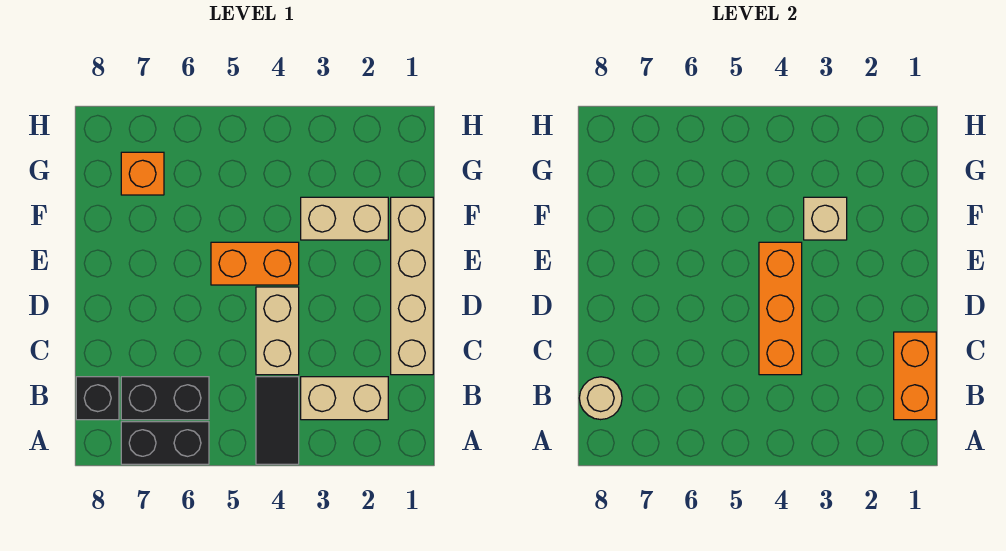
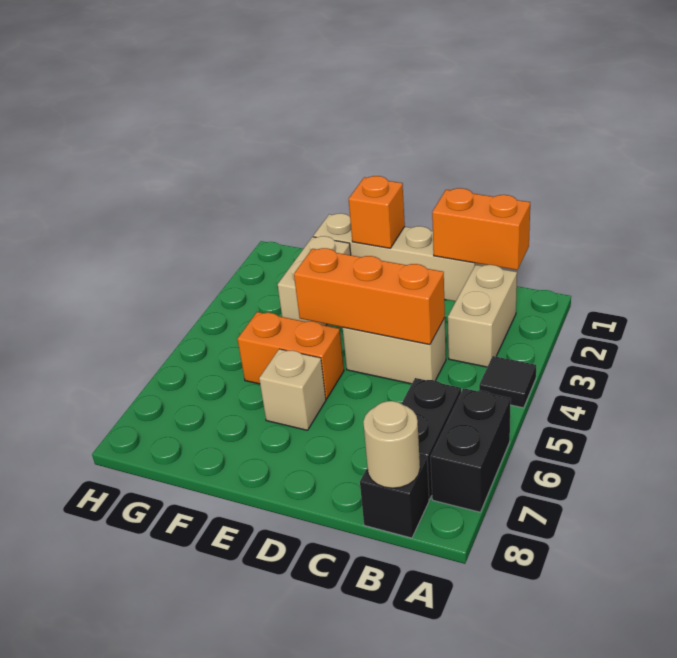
black tile A4:B4 level 1 -> black tile A4 level 1
orange brick E4:E5 level 1 -> orange brick E5:F5 level 1
tan brick F3 level 2 -> tan brick E6 level 1
orange brick G7 level 1 -> orange brick E1 level 2

